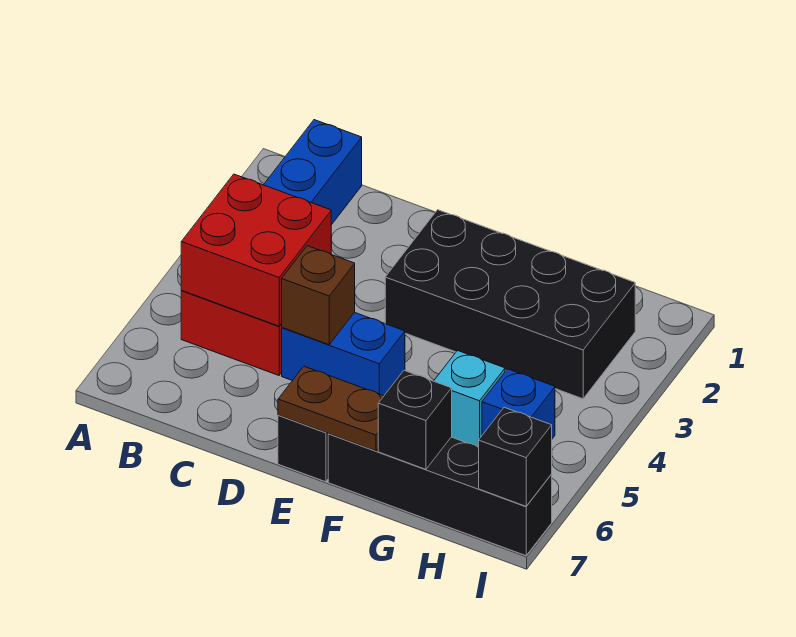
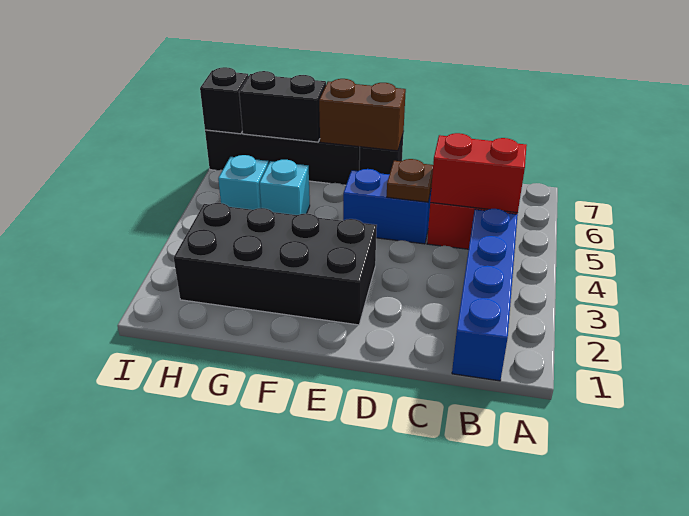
red brick B4:C5 level 2 -> red brick B5:C5 level 2
brown brick D5 level 2 -> brown plate D5 level 2
brown plate E7:F7 level 2 -> brown brick E7:F7 level 2
black brick G7 level 2 -> black brick G7:H7 level 2
blue brick H5 level 1 -> cyan brick H5 level 1

